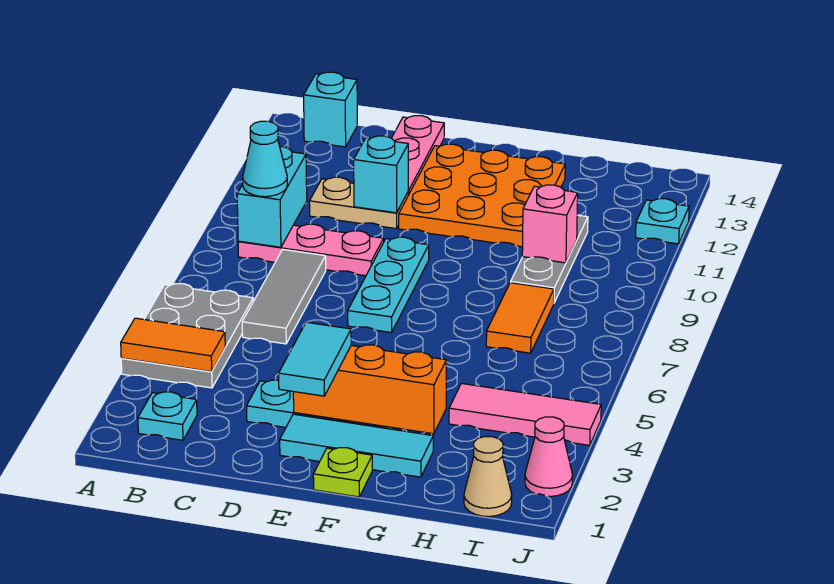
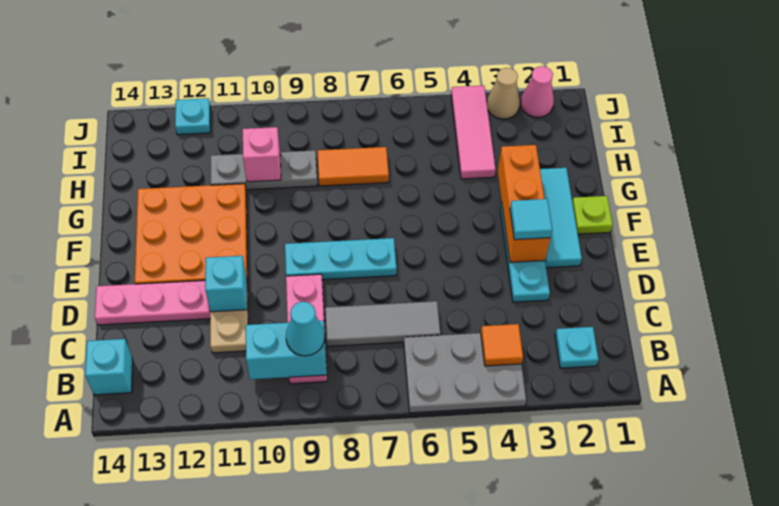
orange tile A4:B4 level 2 -> orange tile B4 level 2
cyan tile E2:E3 level 3 -> cyan tile E3 level 3
tan cone I1 level 1 -> tan cone J3 level 1

